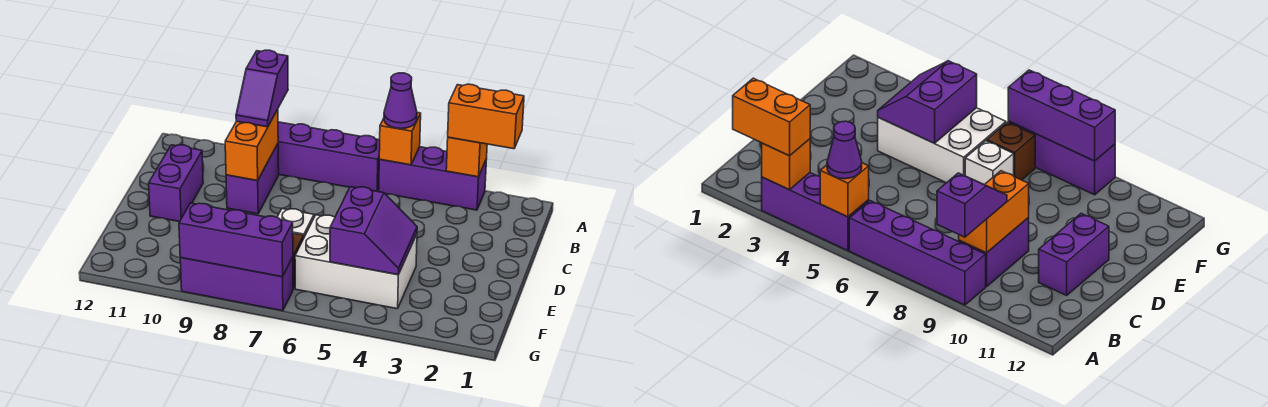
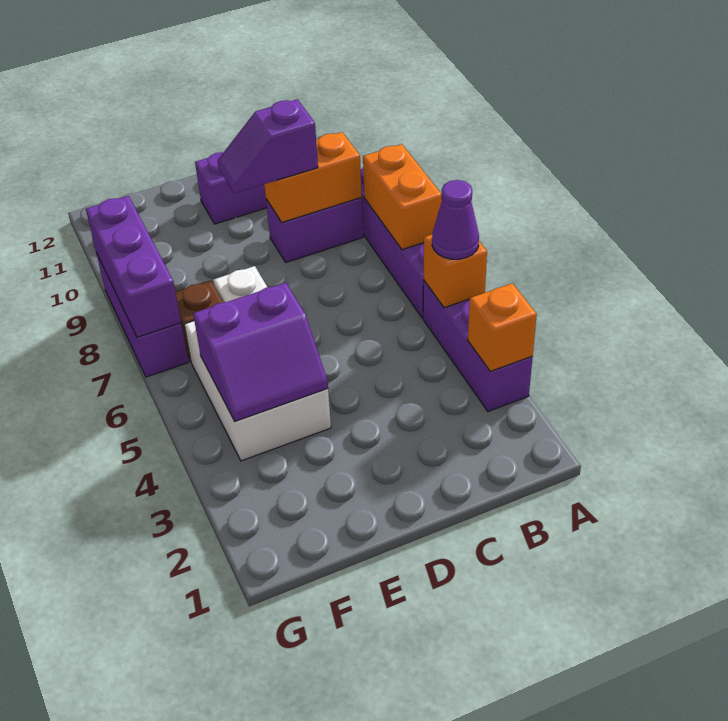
orange brick A2:A3 level 3 -> orange brick A7:A8 level 2
purple slope A9:B9 level 3 top A -> purple slope C9:D9 level 3 top C

